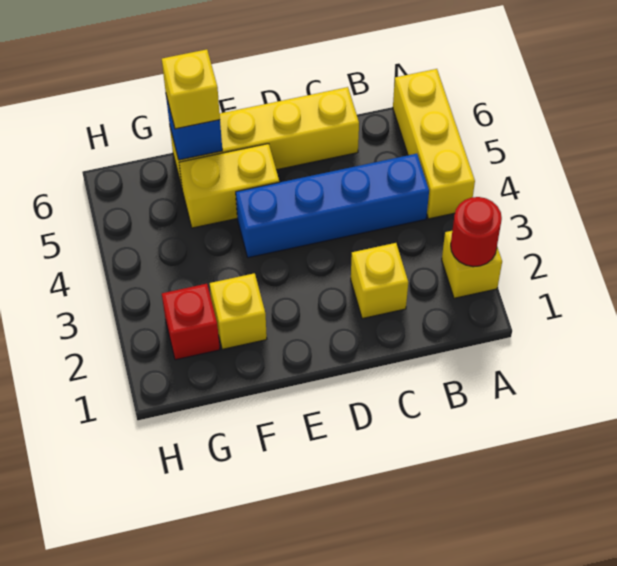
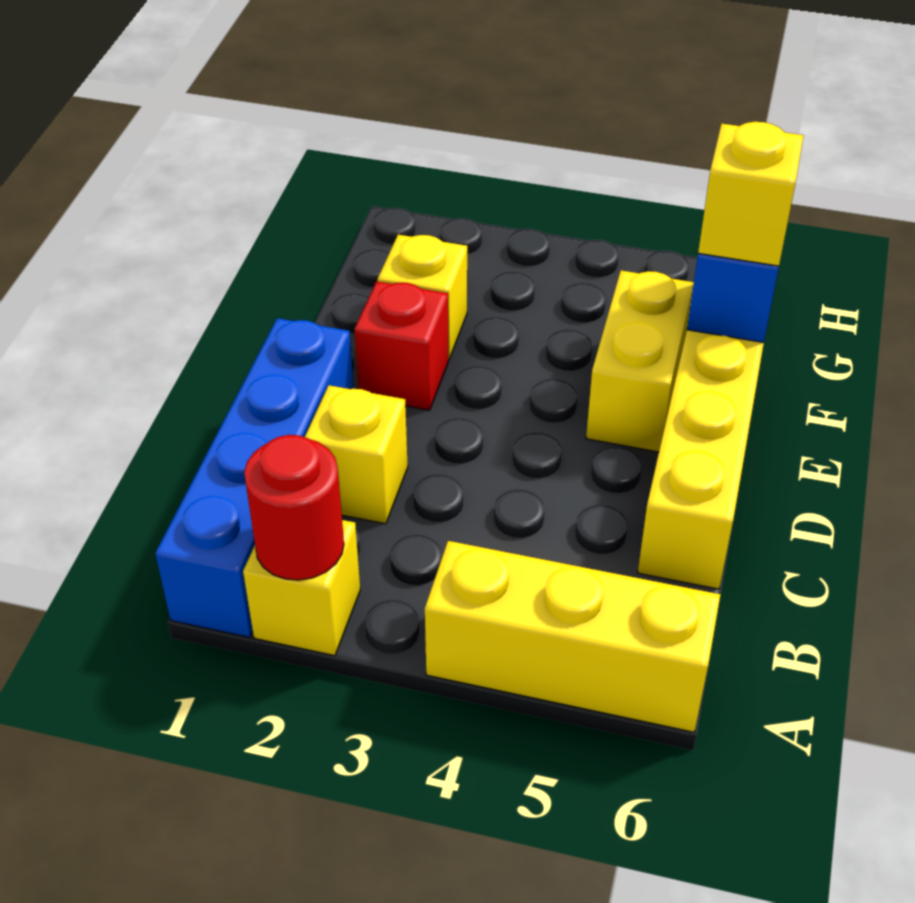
blue brick B4:E4 level 1 -> blue brick A1:D1 level 1
red brick G2 level 1 -> red brick E2 level 1

